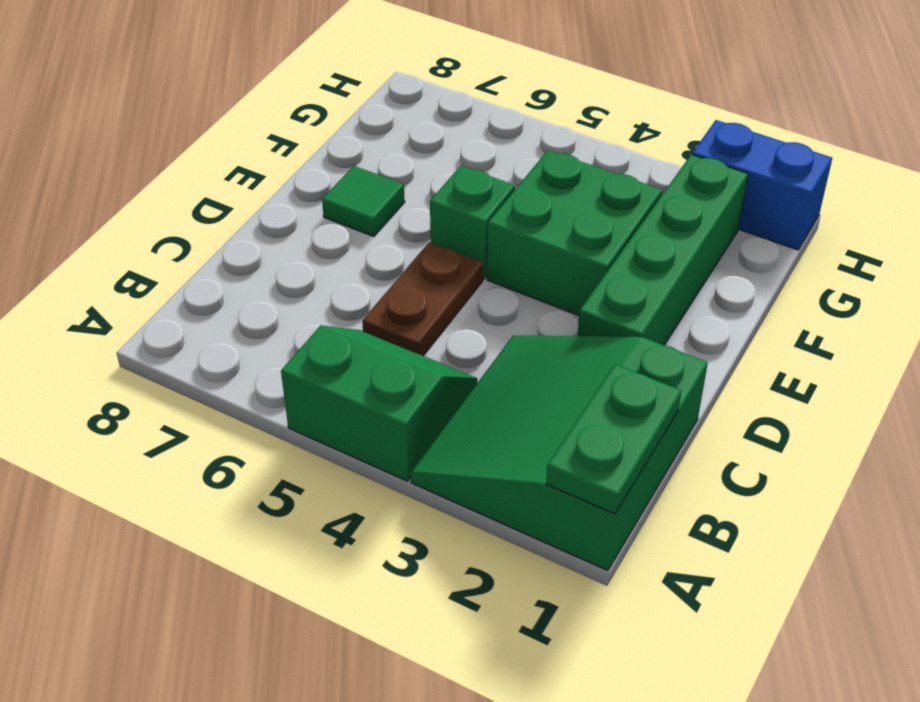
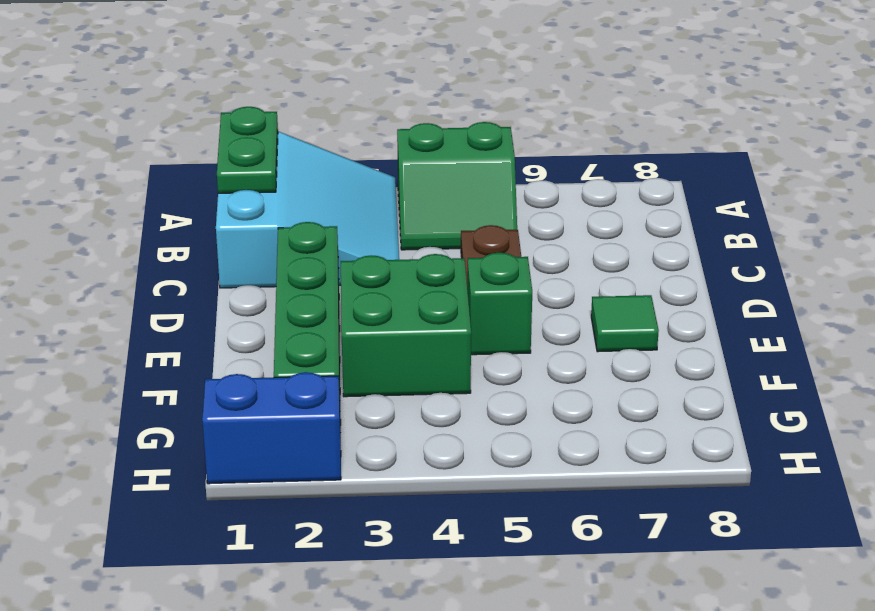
green slope A1:C3 level 1 top 1 -> cyan slope A1:C3 level 1 top 1

